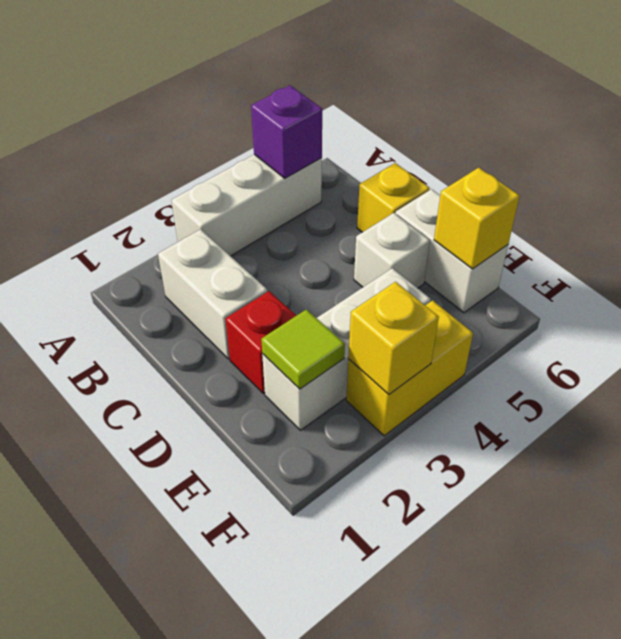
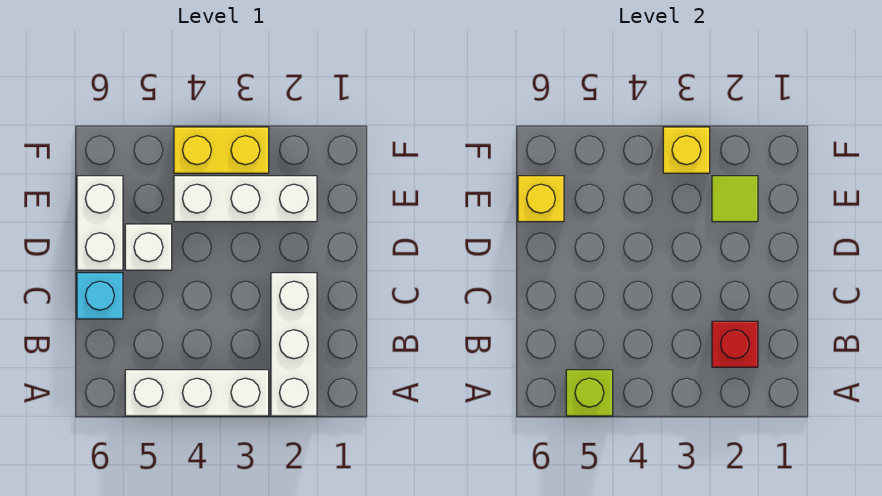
purple brick A5 level 2 -> lime brick A5 level 2
white brick B2:C2 level 1 -> white brick A2:C2 level 1
yellow brick C6 level 1 -> cyan brick C6 level 1
red brick D2 level 1 -> red brick B2 level 2

